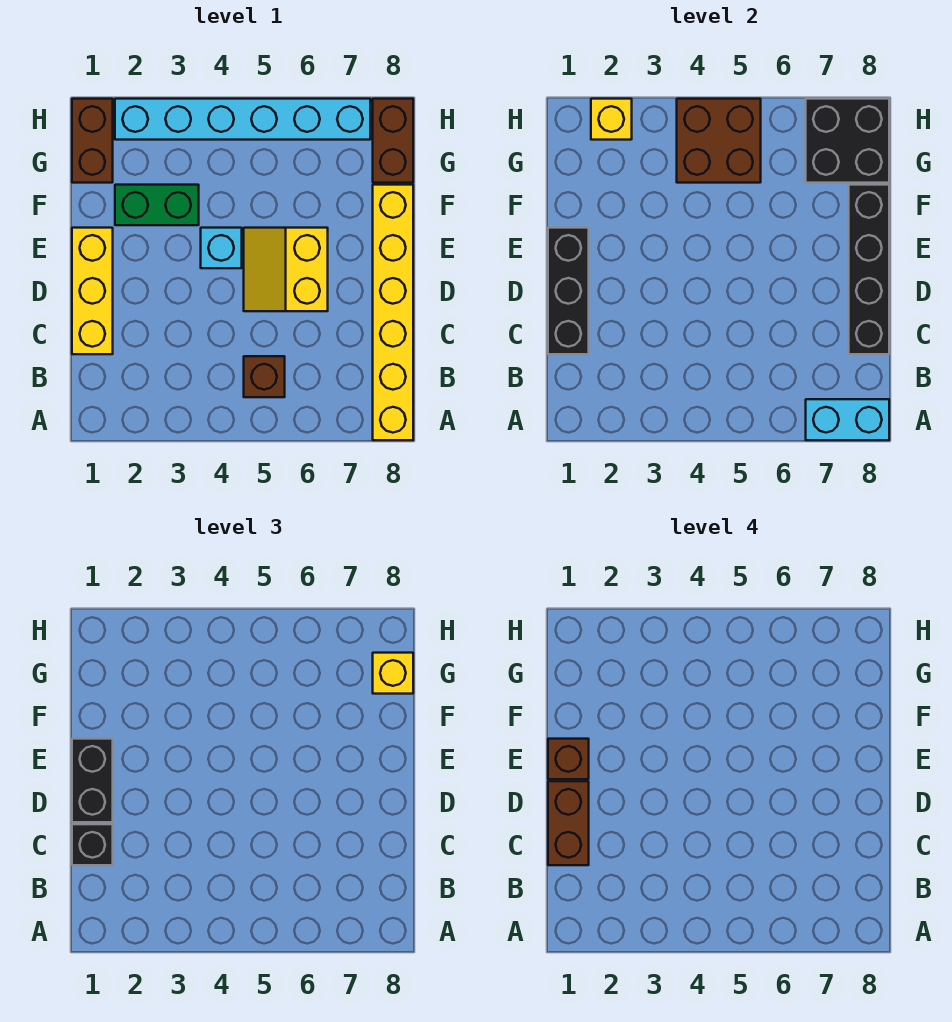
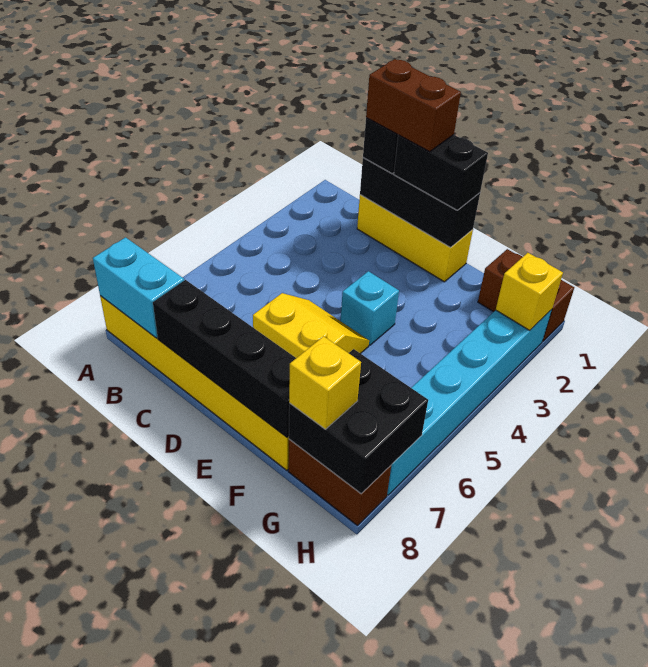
cyan brick A7:A8 level 2 -> cyan brick A8:B8 level 2
brown brick B5 level 1 -> none
brown brick E1 level 4 -> none
green brick F2:F3 level 1 -> none
brown brick G4:H5 level 2 -> none

